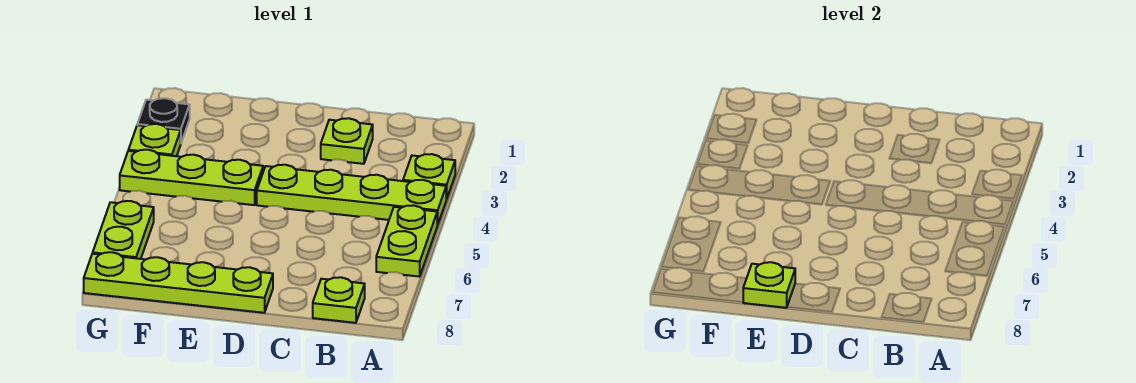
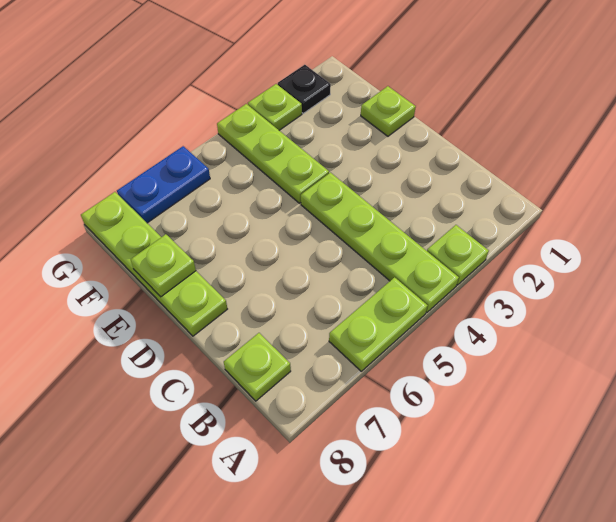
lime plate C2 level 1 -> lime plate E1 level 1
lime plate G6:G7 level 1 -> blue plate G6:G7 level 1

